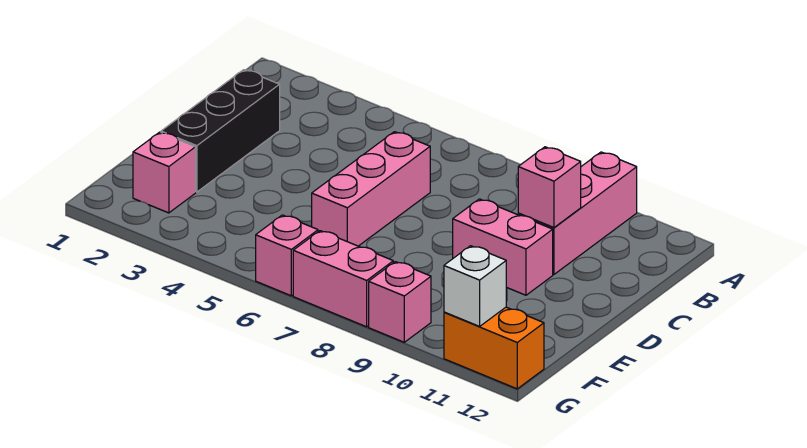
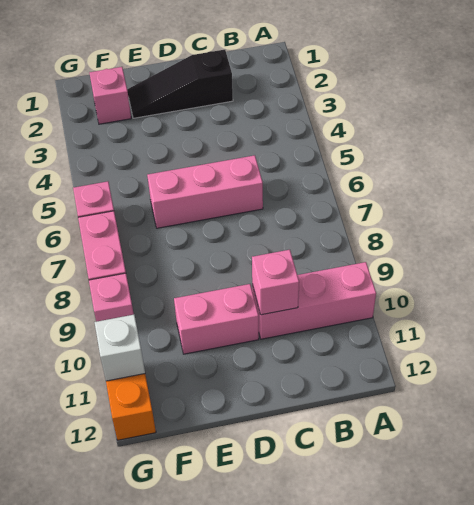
black brick C2:E2 level 1 -> black slope C2:E2 level 1 top C
pink brick D9:D10 level 1 -> pink brick D10:E10 level 1

